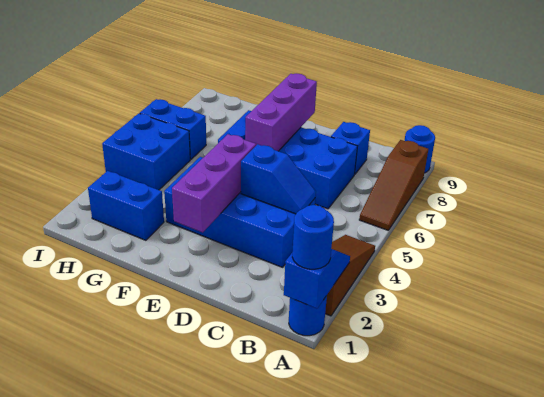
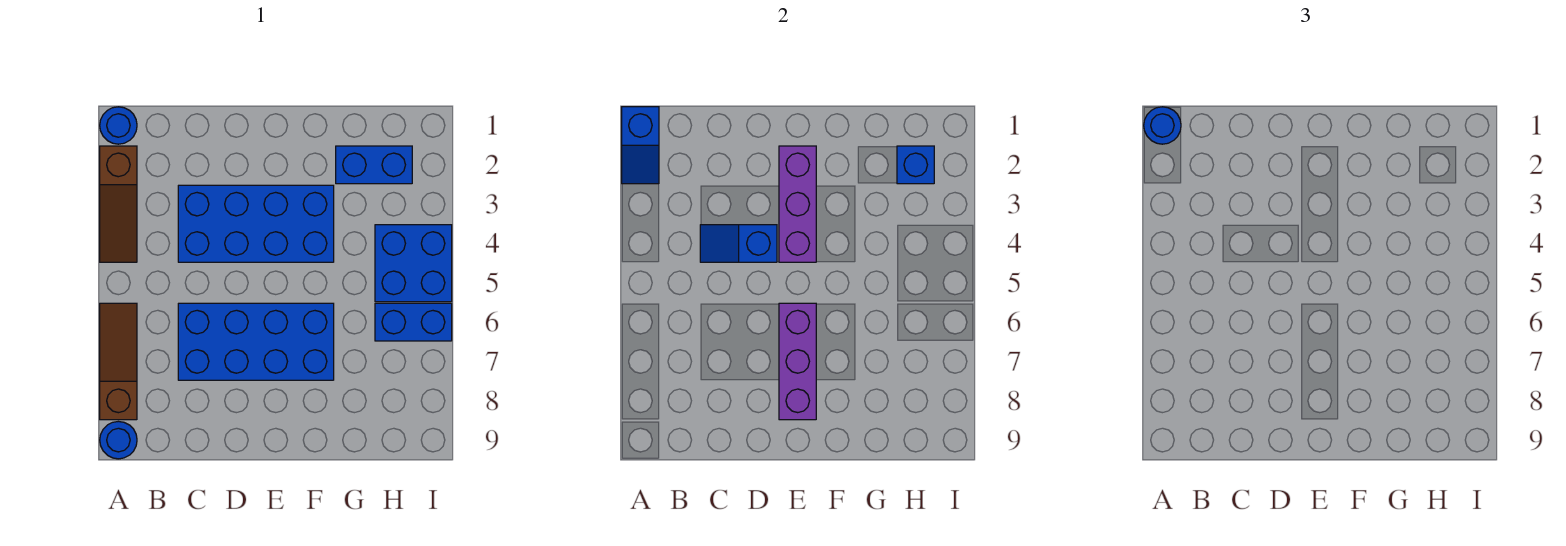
blue brick C8 level 1 -> blue brick H2 level 2

